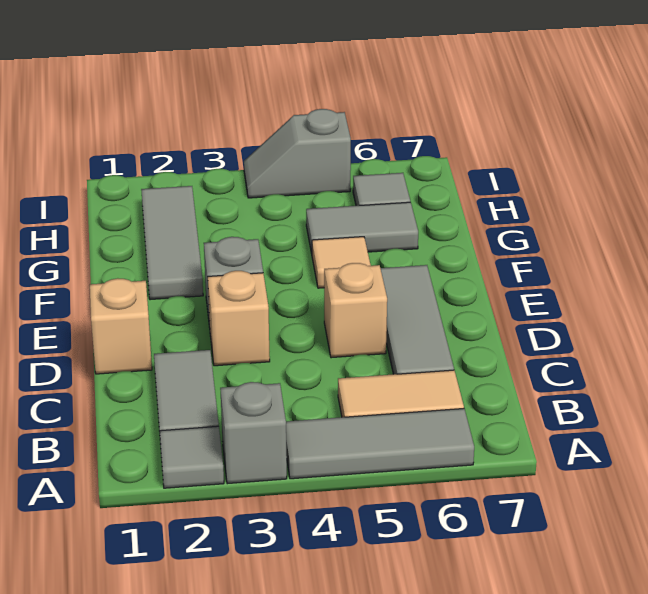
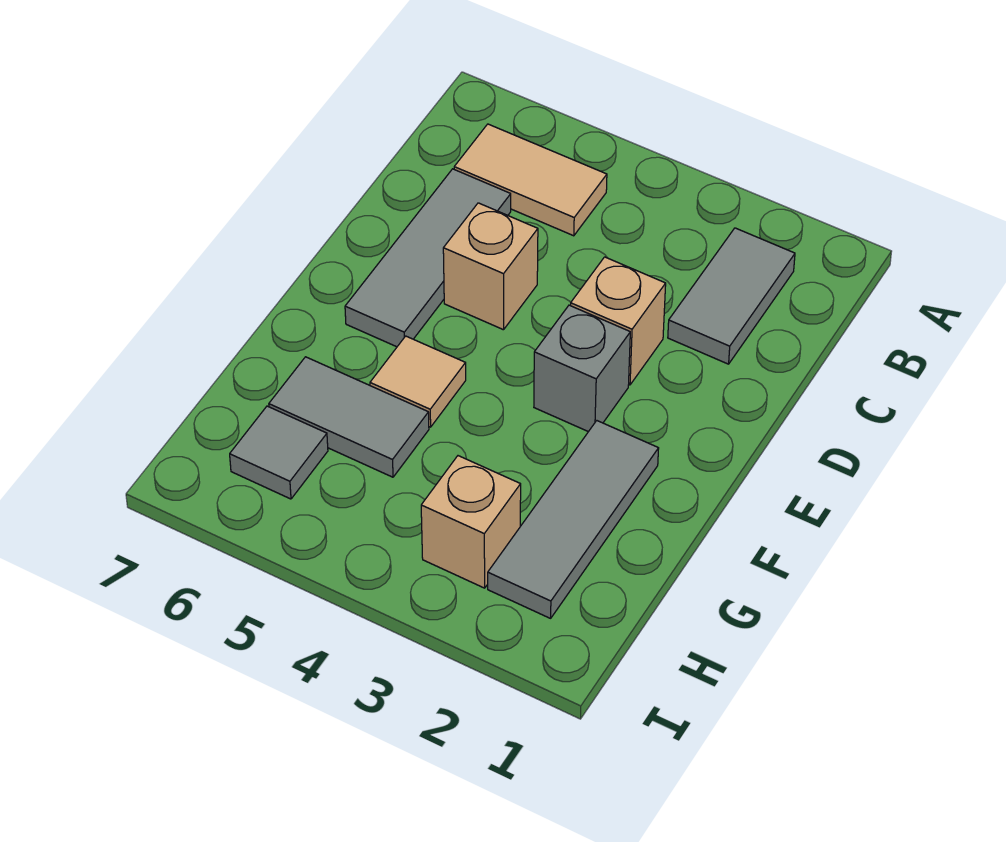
grey tile A2 level 1 -> none
grey brick A3 level 1 -> none
grey tile A4:A6 level 1 -> none
tan brick D1 level 1 -> tan brick H3 level 1
grey slope I4:I5 level 1 top 5 -> none

